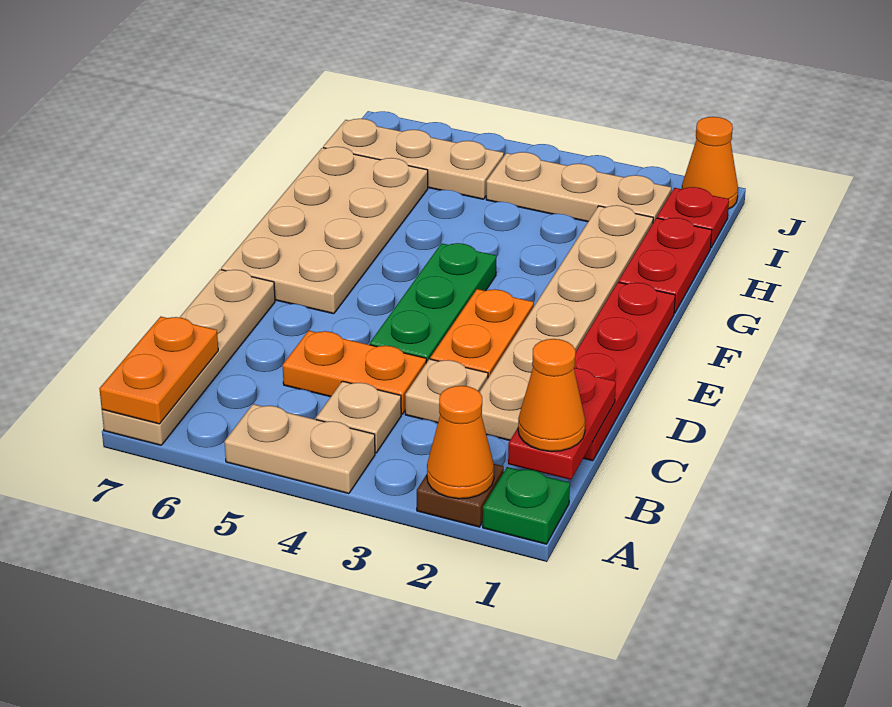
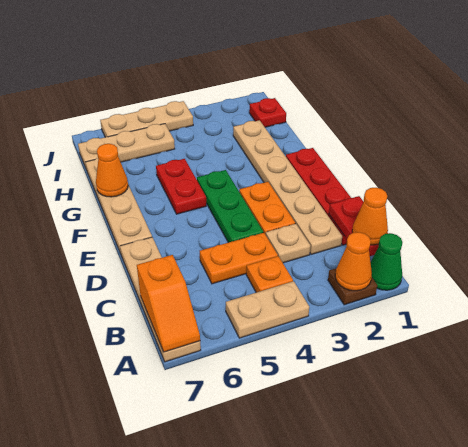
green plate A1 level 1 -> green cone A1 level 1
orange plate A7:B7 level 2 -> orange slope A7:B7 level 2 top B
tan plate B4 level 1 -> orange plate B4 level 1
tan plate E6:H7 level 1 -> tan plate E7:H7 level 1
red plate G1:H1 level 1 -> red plate F5:G5 level 1
tan plate I2:I4 level 1 -> tan plate J4:J6 level 1
orange cone J1 level 1 -> orange cone G7 level 2

